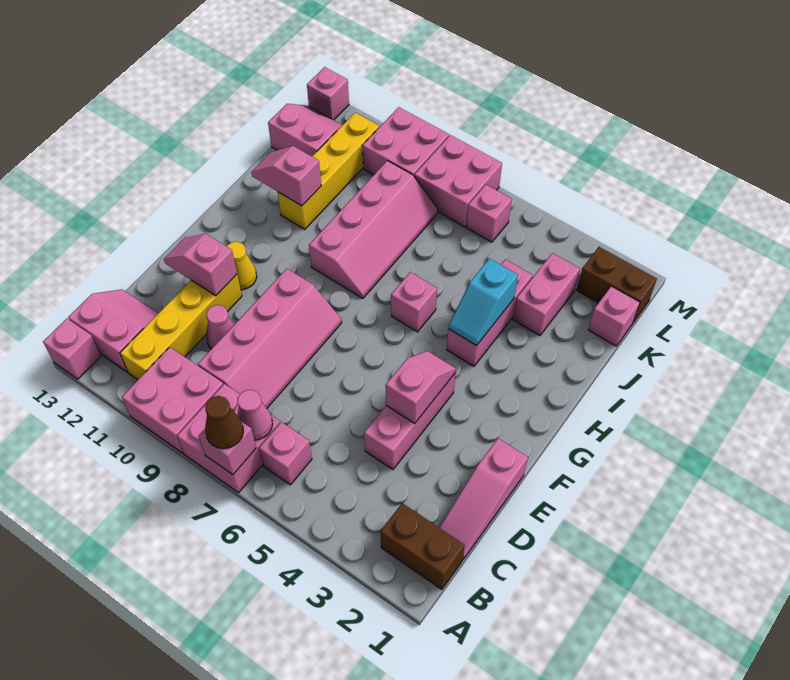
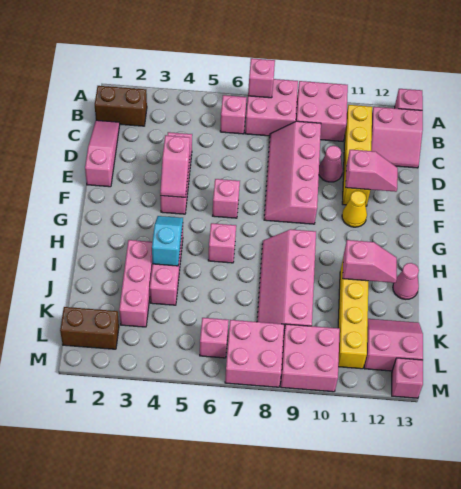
brown cone A7 level 3 -> none
pink cone B7 level 2 -> pink cone I13 level 1
pink brick J3:K3 level 1 -> pink brick I3:K3 level 1
pink brick K1 level 1 -> pink brick F6 level 1
pink slope K12:L13 level 1 top K -> pink slope K12:L13 level 1 top L

